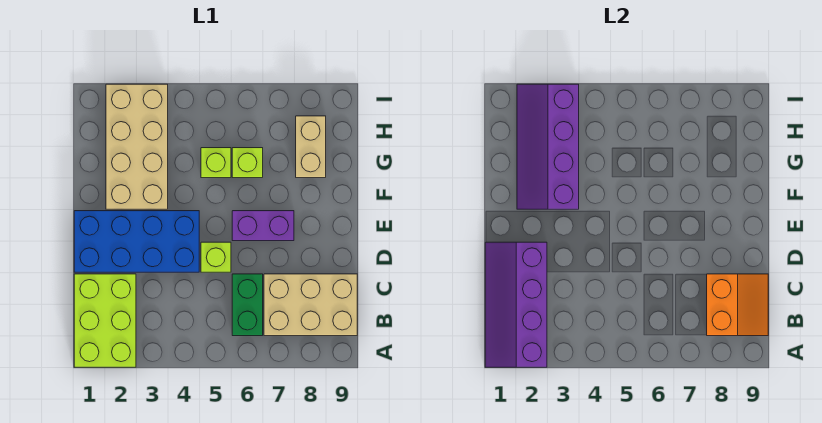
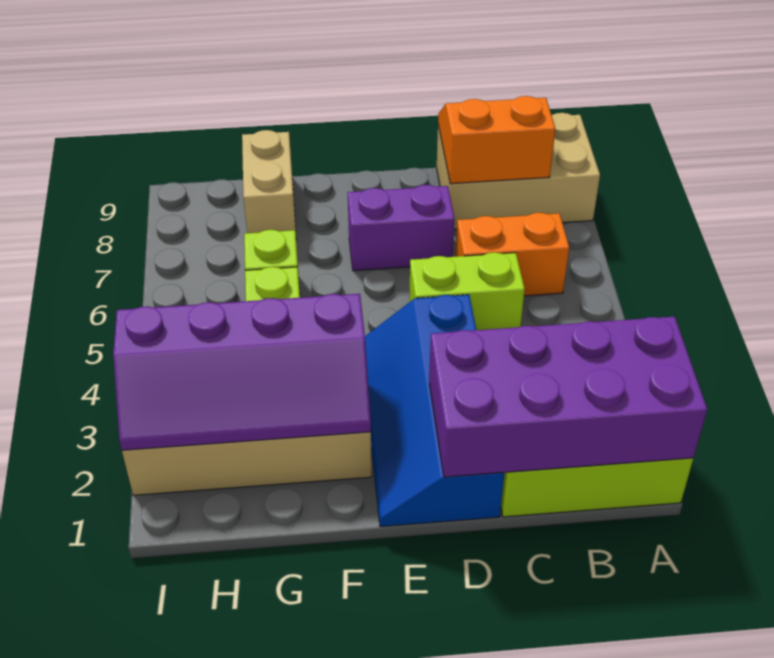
purple slope A1:D2 level 2 top 2 -> purple brick A1:D2 level 2
green brick B6:C6 level 1 -> orange brick B6:C6 level 1
tan brick B7:C9 level 1 -> tan brick A8:C9 level 1
blue brick D1:E4 level 1 -> blue slope D1:E4 level 1 top D
lime brick D5 level 1 -> lime brick C5:D5 level 1
purple brick E6:E7 level 1 -> purple brick D7:E7 level 1
tan brick G8:H8 level 1 -> tan brick G8:G9 level 1

